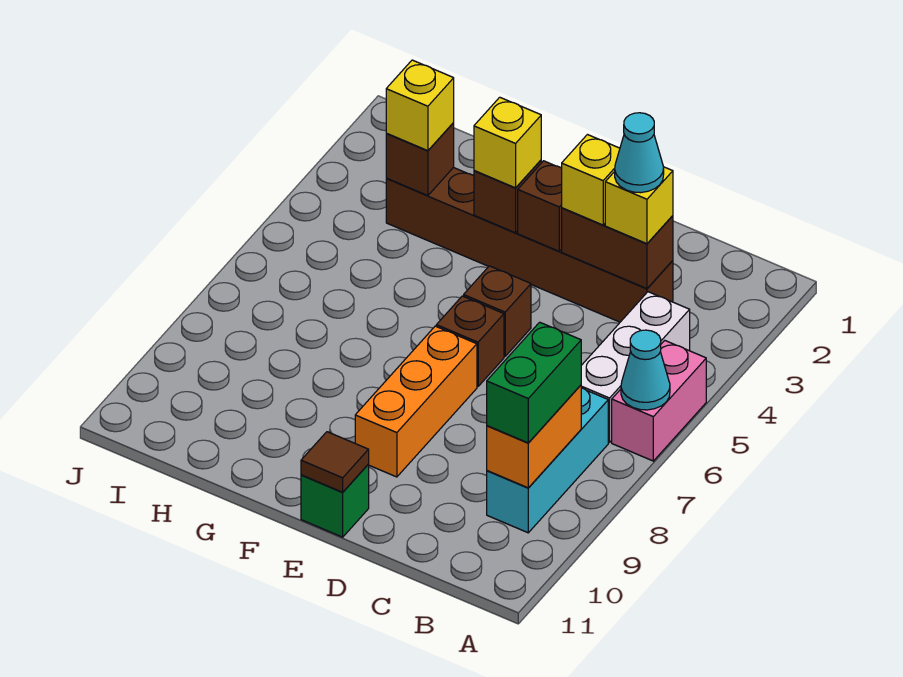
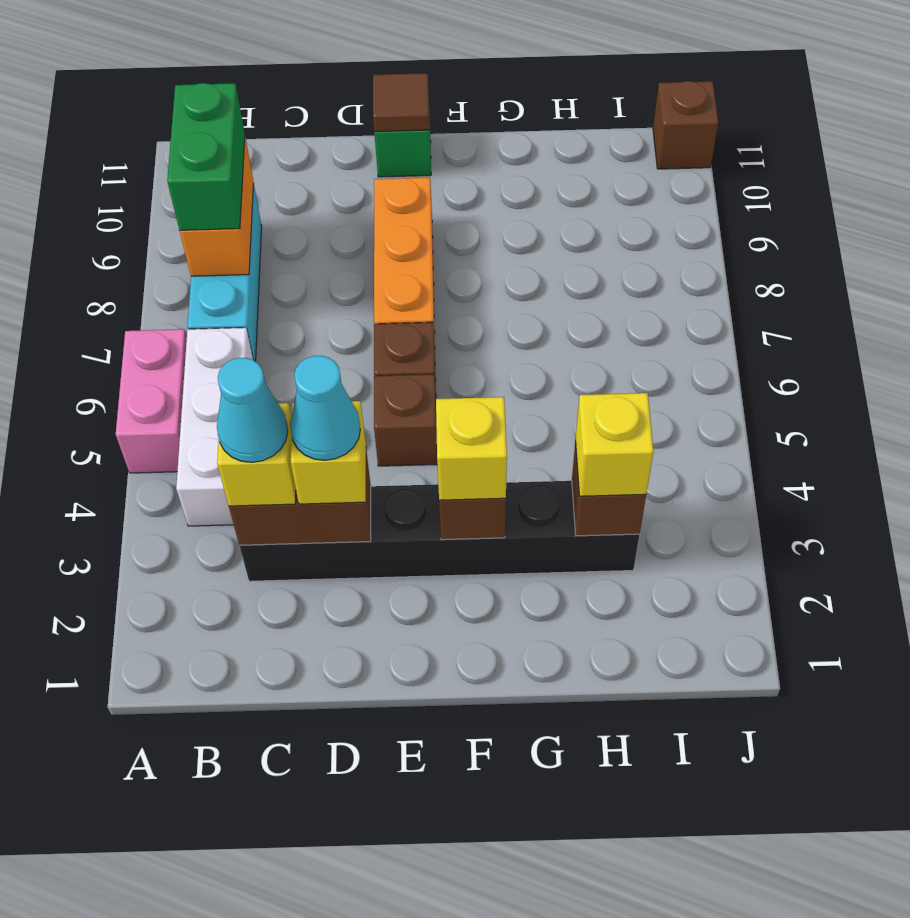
cyan cone A6 level 2 -> cyan cone D3 level 4
brown brick C3:H3 level 1 -> black brick C3:H3 level 1
brown brick E3 level 2 -> brown brick J11 level 1

